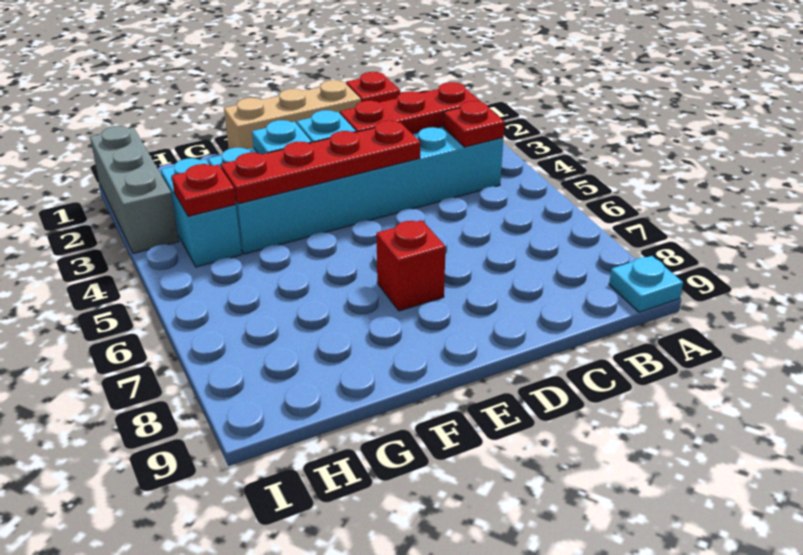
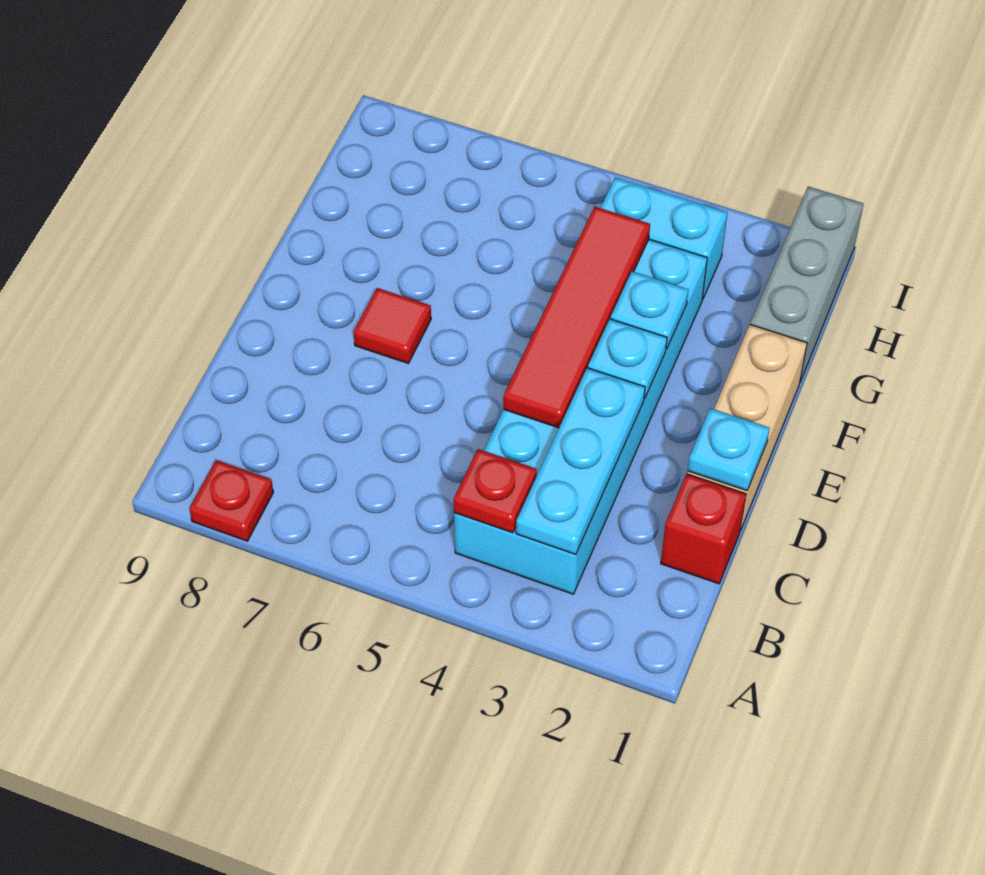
cyan plate A9 level 1 -> cyan plate D1 level 2
red plate B3:D3 level 2 -> cyan plate B3:D3 level 2
red plate D4:G4 level 2 -> red tile D4:G4 level 2
red brick E7 level 1 -> red tile E7 level 1
red plate H4 level 2 -> red plate A8 level 1
grey brick I1:I3 level 1 -> grey brick G1:I1 level 1

